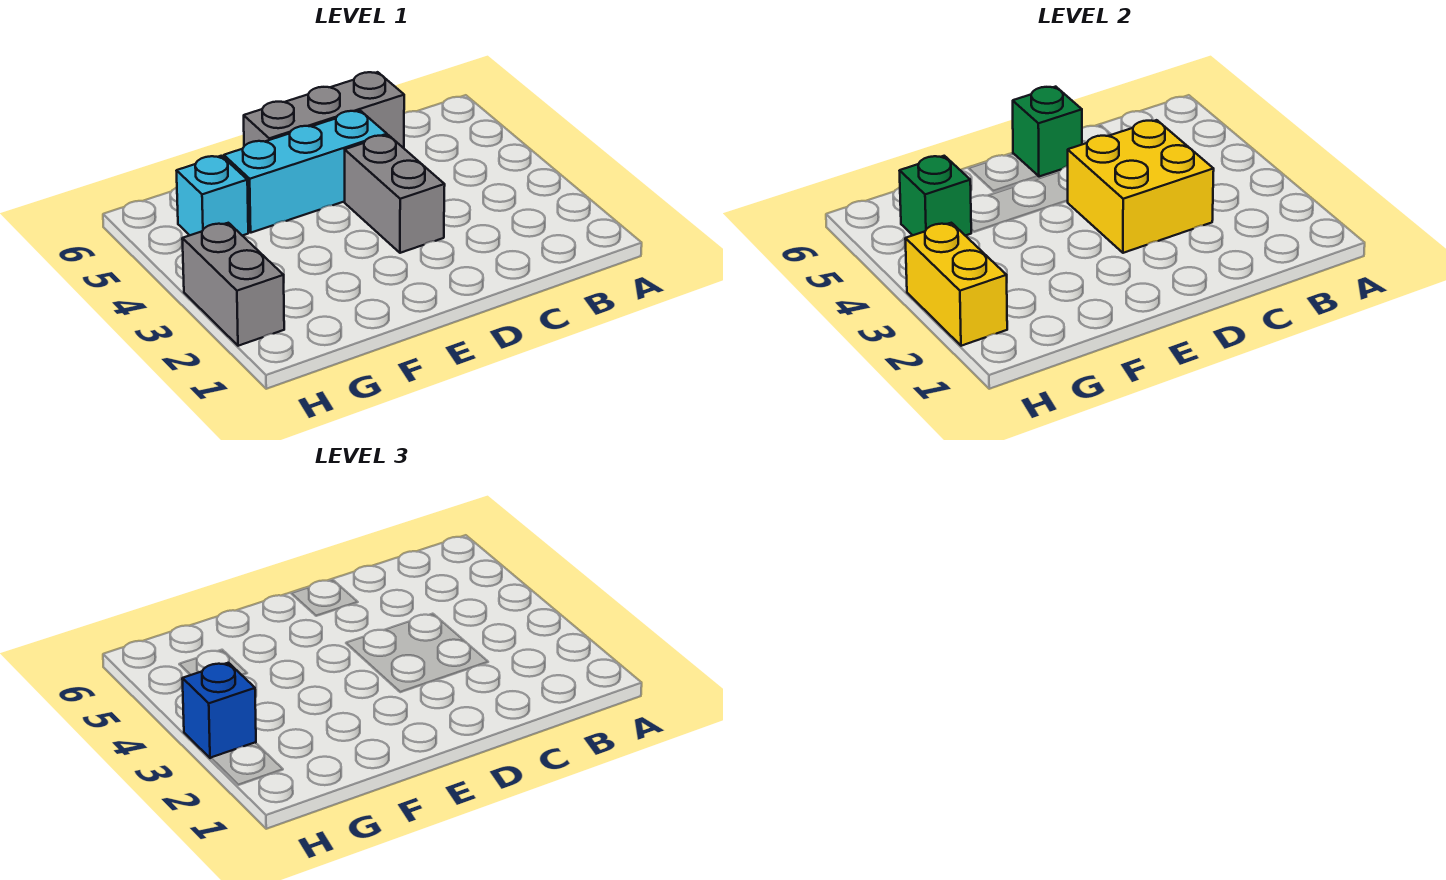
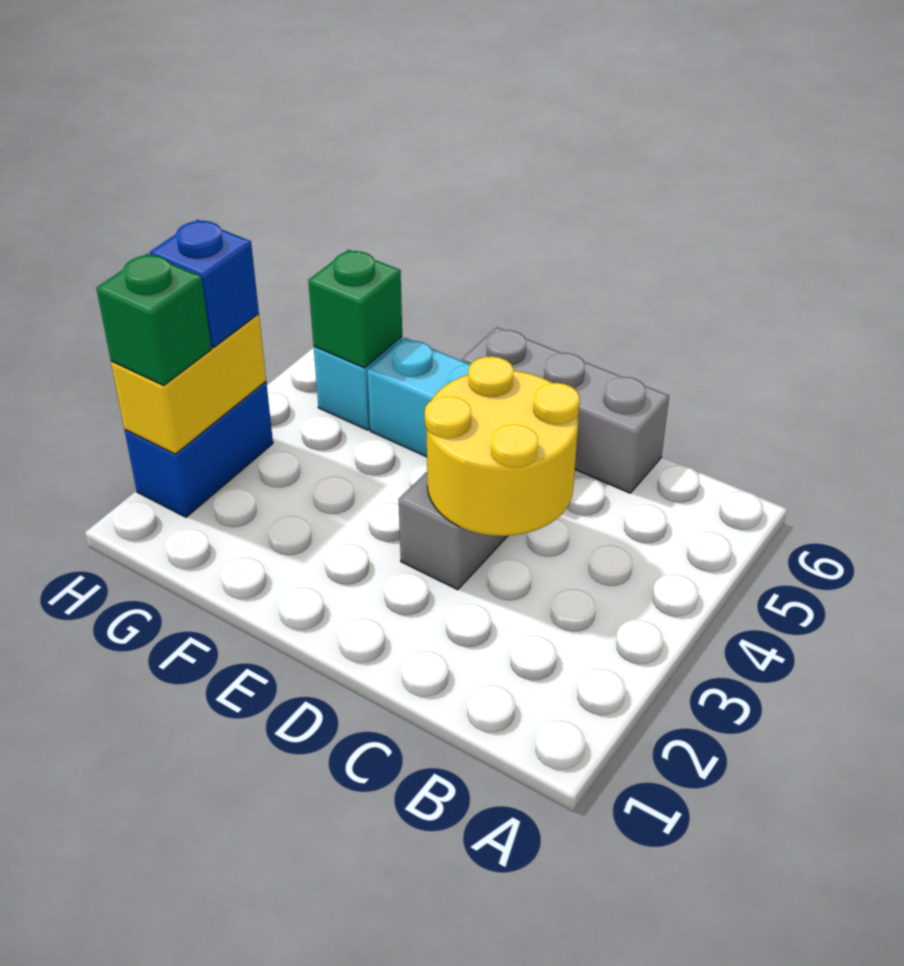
yellow brick C3:D4 level 2 -> yellow round brick C3:D4 level 2
green brick D6 level 2 -> green brick H2 level 3
grey brick H2:H3 level 1 -> blue brick H2:H3 level 1

